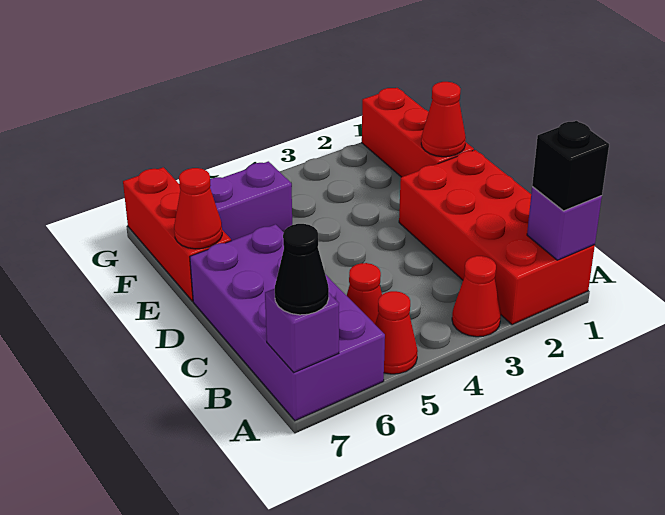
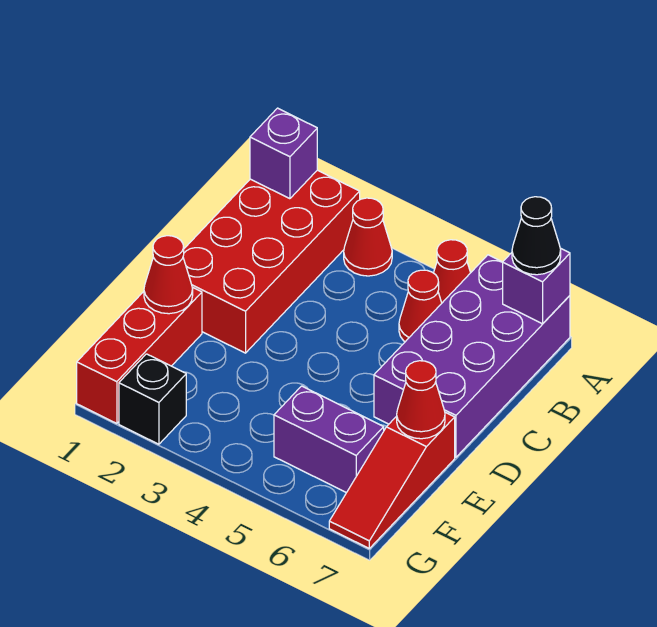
black brick A1 level 3 -> black brick G2 level 1
red brick E7:G7 level 1 -> red slope E7:G7 level 1 top E

